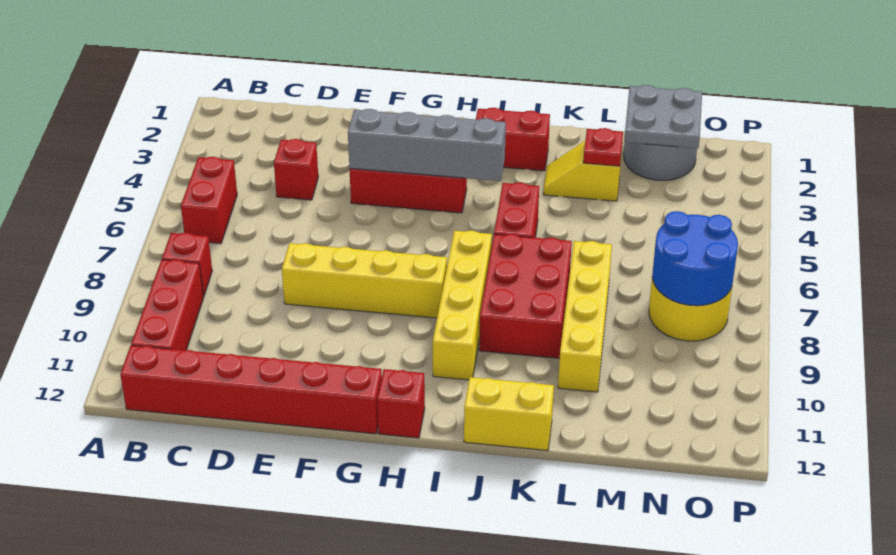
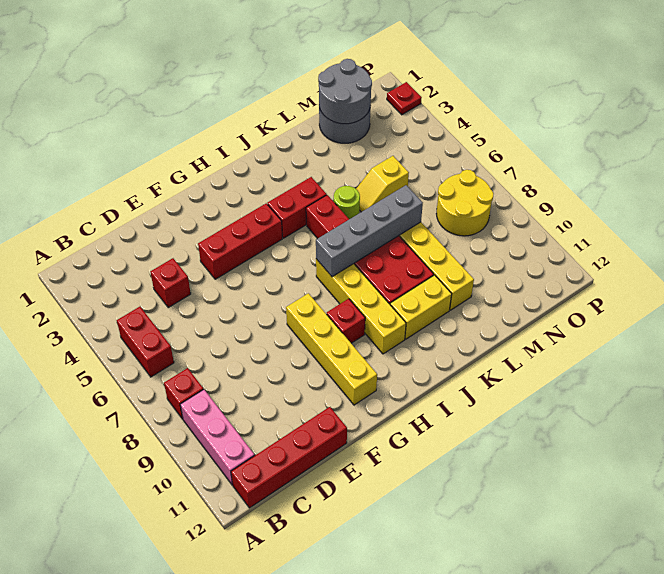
red brick B9:B11 level 1 -> pink brick B9:B11 level 1
red brick B12:G12 level 1 -> red brick B12:E12 level 1
yellow brick E8:H8 level 1 -> yellow brick G8:G11 level 1
grey brick F4:I4 level 2 -> grey brick I7:L7 level 2
red brick H12 level 1 -> red brick H9 level 1
red brick I2:J2 level 1 -> red brick I4:J4 level 1
yellow brick J12:K12 level 1 -> yellow brick J10:K10 level 1
yellow slope K3:L3 level 1 top L -> yellow slope L5:M5 level 1 top M
none -> lime round brick K5 level 1
red plate L3 level 2 -> red plate P2 level 1
grey plate M1:N2 level 2 -> grey round brick M1:N2 level 2
blue round brick N7:O8 level 2 -> none

